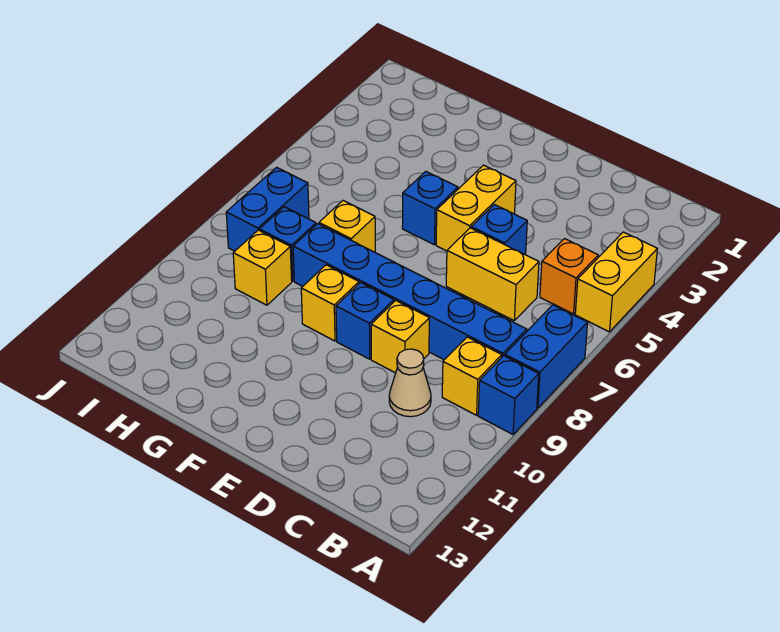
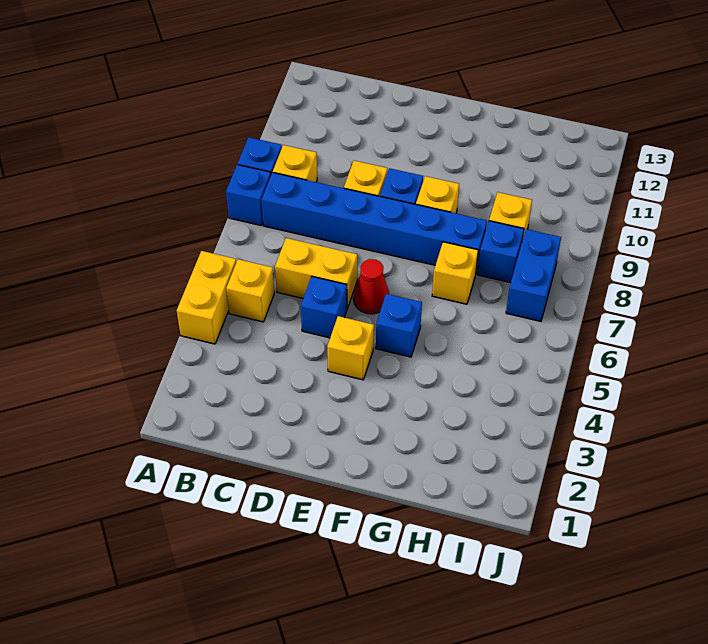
blue brick A7:A8 level 1 -> blue brick A8 level 1
orange brick B5 level 1 -> yellow brick B5 level 1
tan cone C10 level 1 -> none
yellow brick E4:E5 level 1 -> yellow brick E4 level 1
none -> red cone E6 level 1

